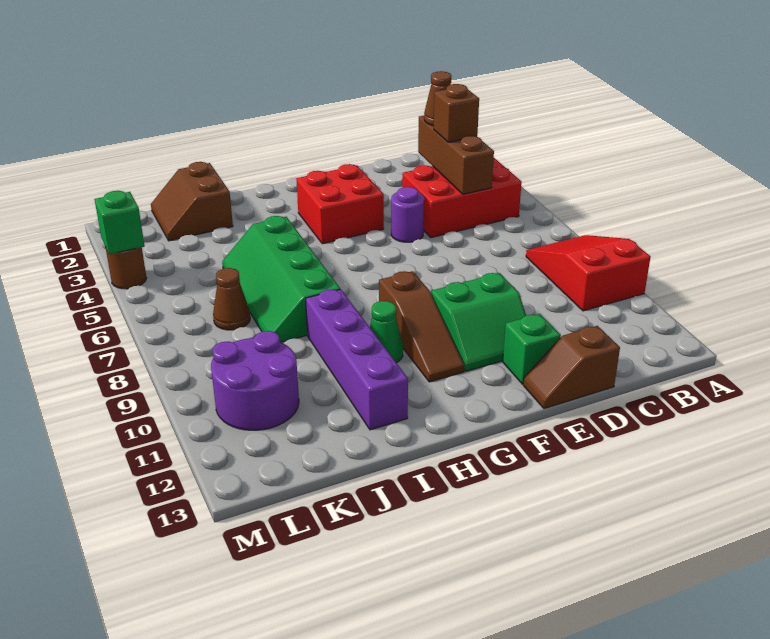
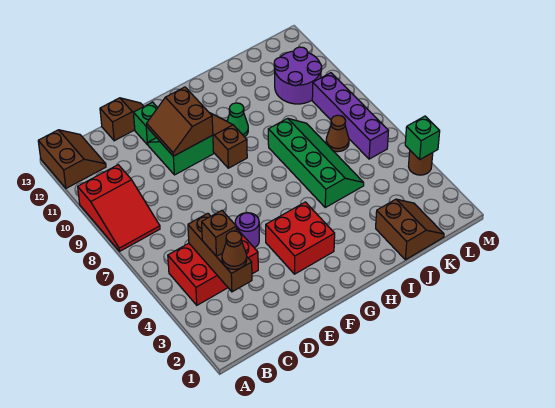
none -> brown slope A12:B13 level 1 top A
none -> brown slope E10:F11 level 2 top F
purple brick I9:I12 level 1 -> purple brick L6:L9 level 1

